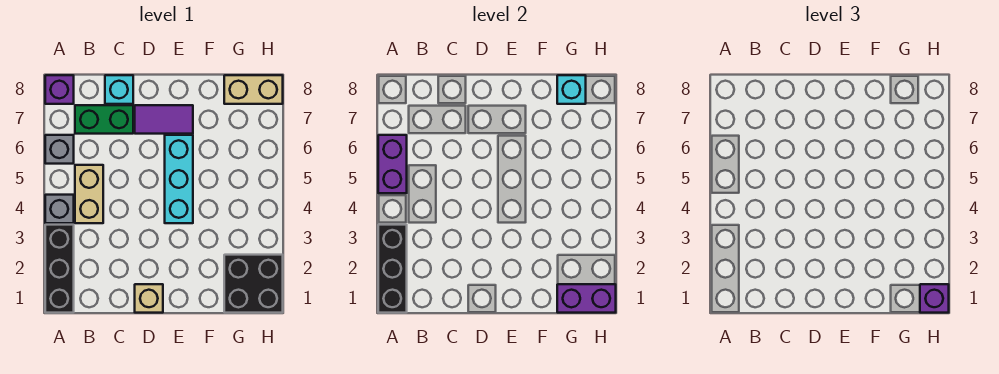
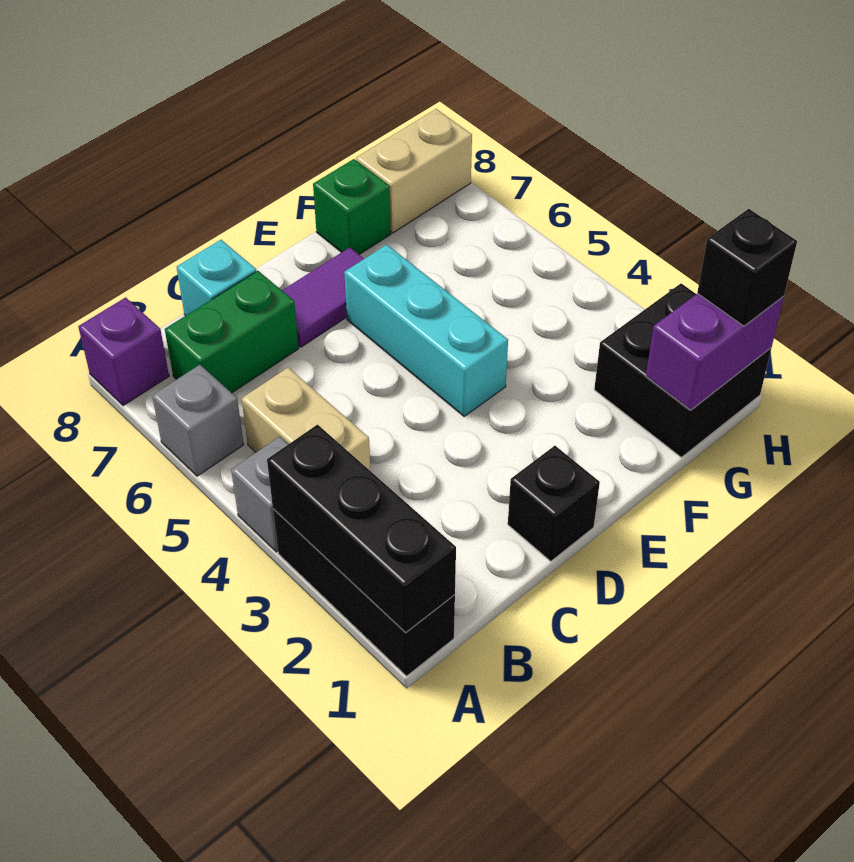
purple brick A5:A6 level 2 -> none
tan brick D1 level 1 -> black brick D1 level 1
none -> green brick F8 level 1
cyan brick G8 level 2 -> none
purple brick H1 level 3 -> black brick H1 level 3

